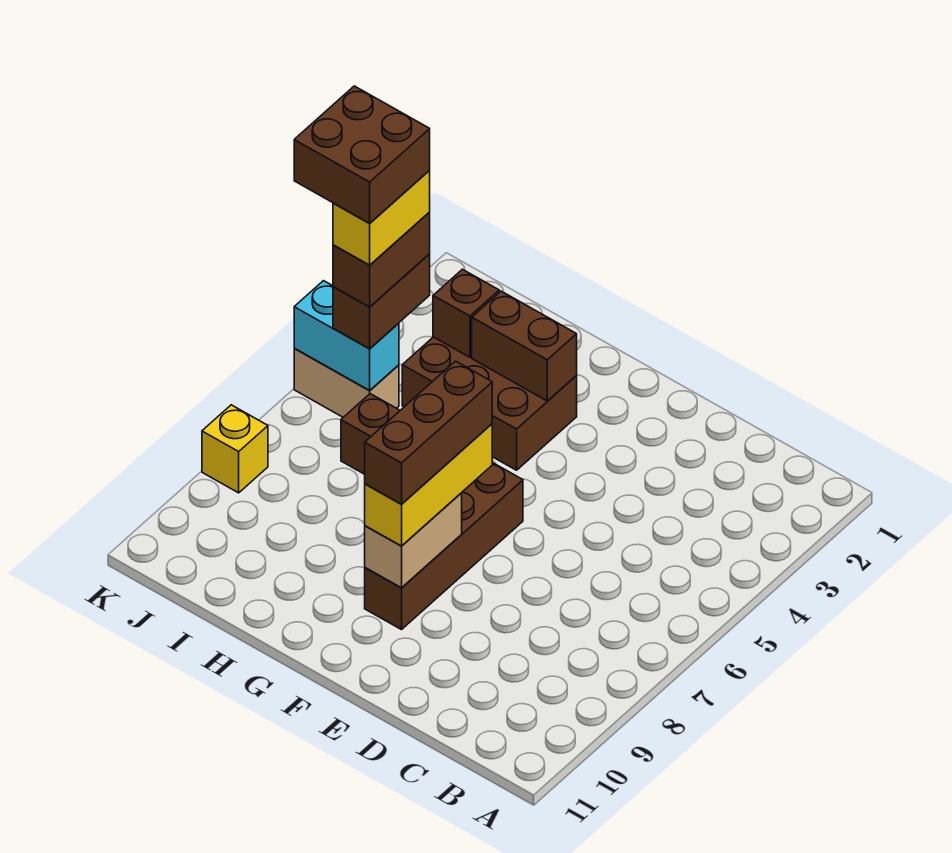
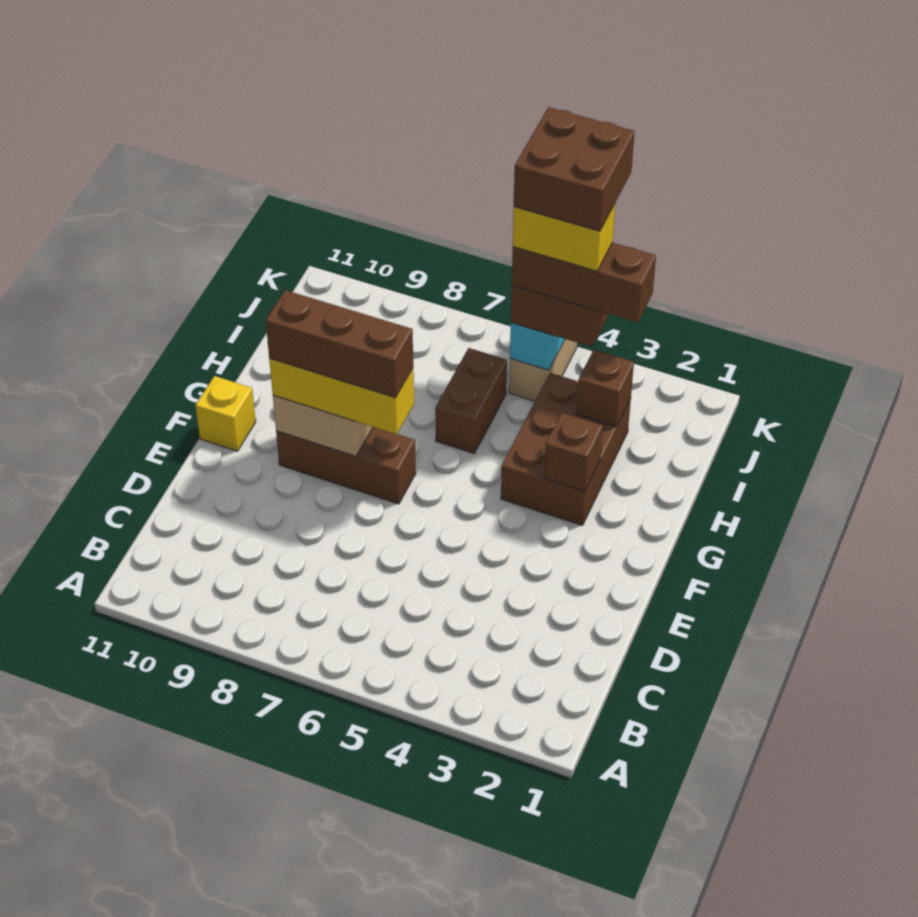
brown brick F6:F9 level 1 -> brown brick F7:F9 level 1
brown brick G3:H3 level 2 -> brown brick G3 level 2
brown brick J4:J5 level 4 -> brown brick J3:J5 level 4
yellow brick K8 level 1 -> yellow brick F11 level 1

